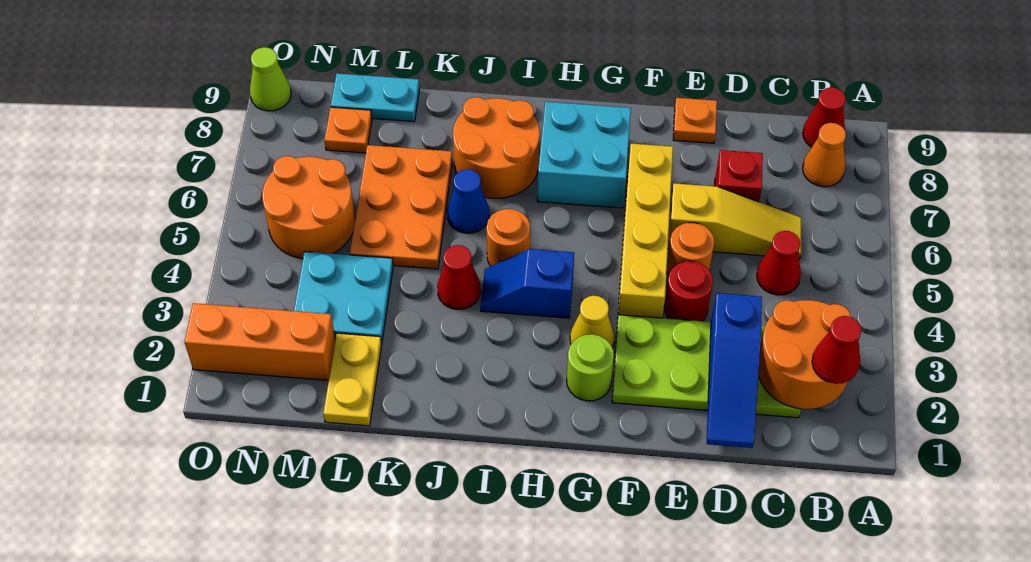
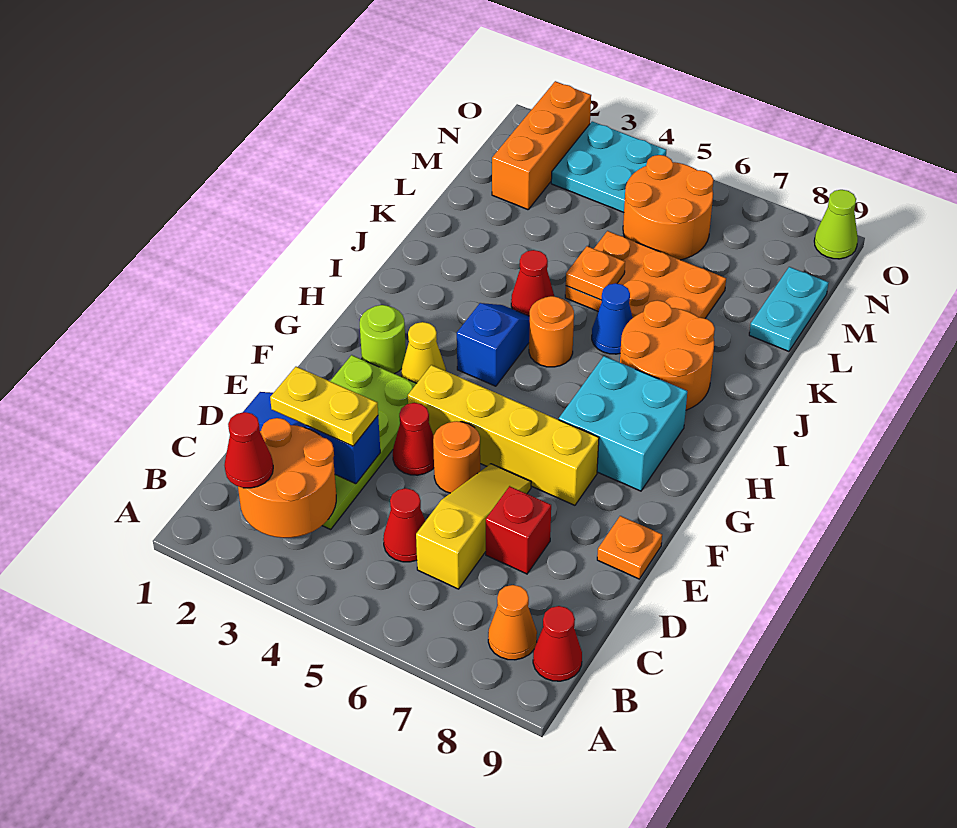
yellow slope C6:E6 level 1 top E -> yellow slope C6:E6 level 1 top C
red round brick E4 level 1 -> red cone E4 level 1
yellow plate L1:L2 level 1 -> yellow plate D2:D3 level 3
cyan plate L3:M4 level 1 -> cyan plate N3:O4 level 1
orange plate M8 level 1 -> orange plate K5 level 2

